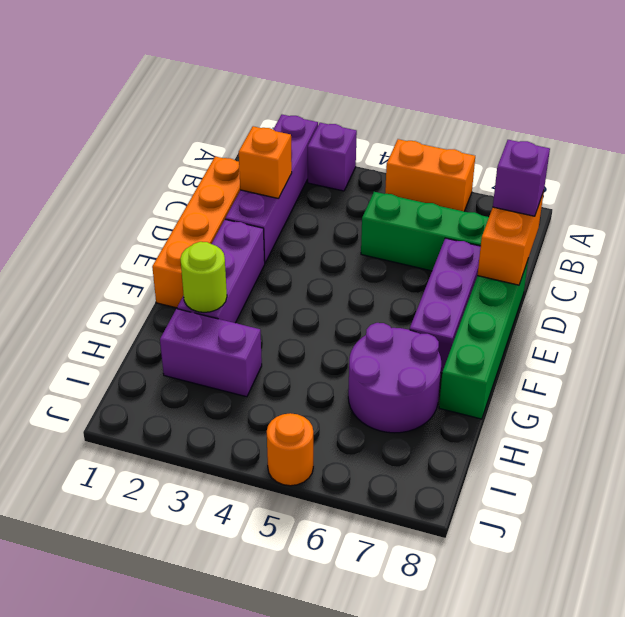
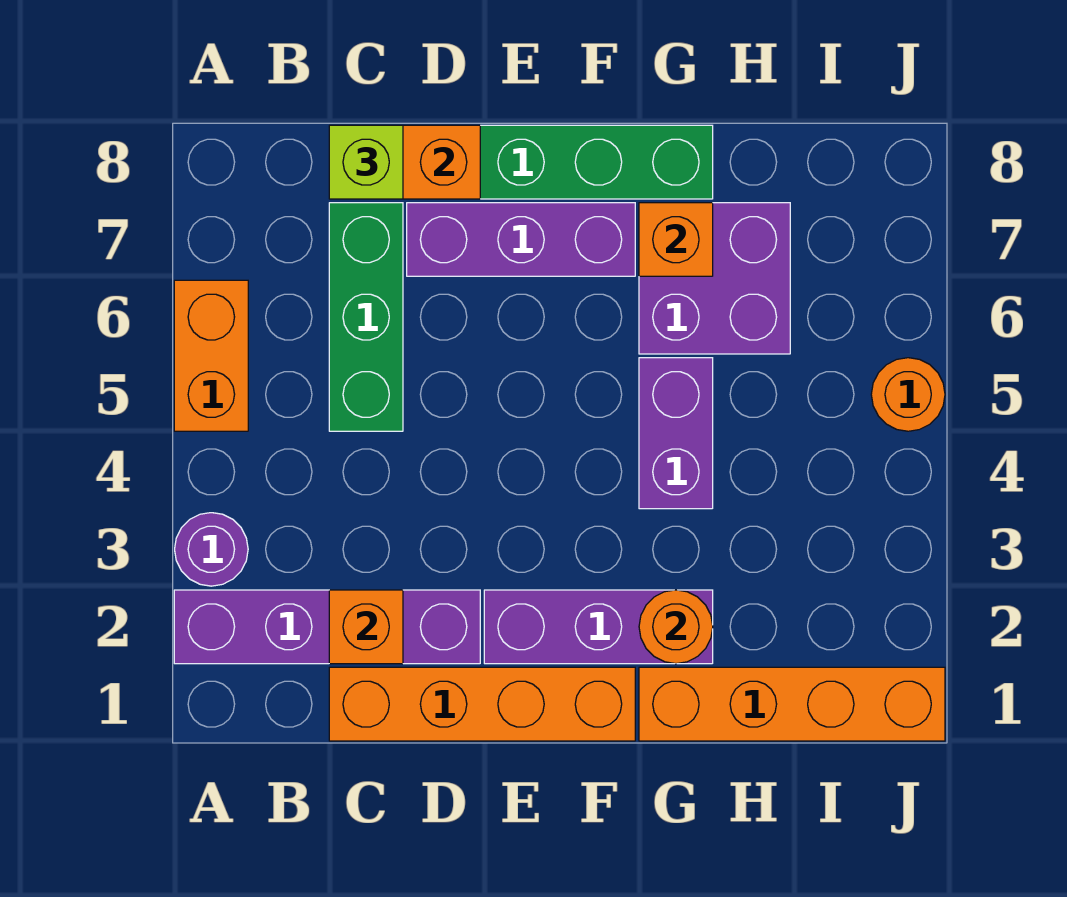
purple brick A3 level 1 -> purple round brick A3 level 1
purple brick C8 level 3 -> lime brick C8 level 3
none -> orange brick G1:J1 level 1
lime round brick G2 level 2 -> orange round brick G2 level 2
purple round brick G6:H7 level 1 -> purple brick G6:H7 level 1
none -> orange brick G7 level 2
purple brick H2:H3 level 1 -> purple brick G4:G5 level 1

